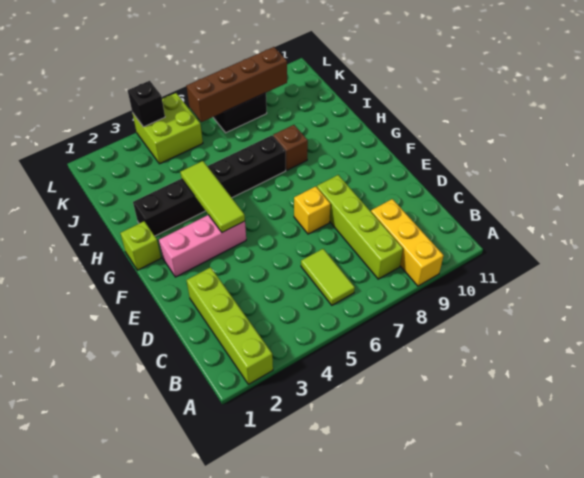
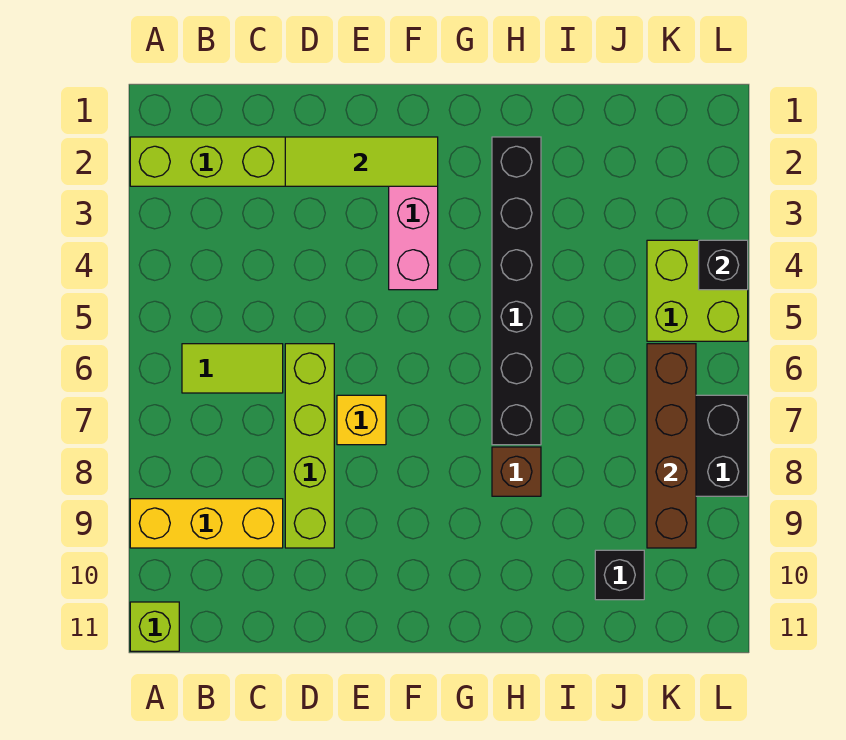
lime brick B8:E8 level 1 -> lime brick D6:D9 level 1
lime tile F4:H4 level 2 -> lime tile D2:F2 level 2
lime brick G1 level 1 -> lime brick A11 level 1
none -> black brick J10 level 1

